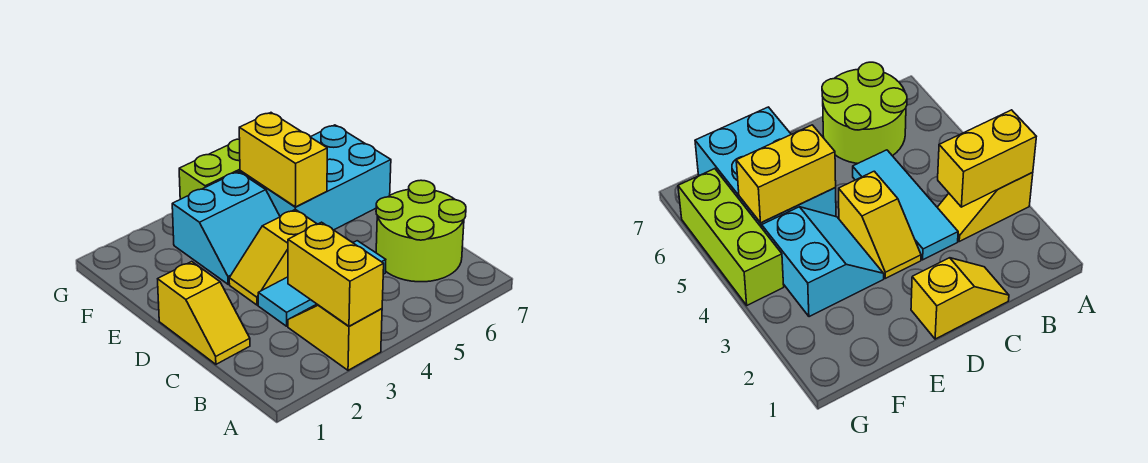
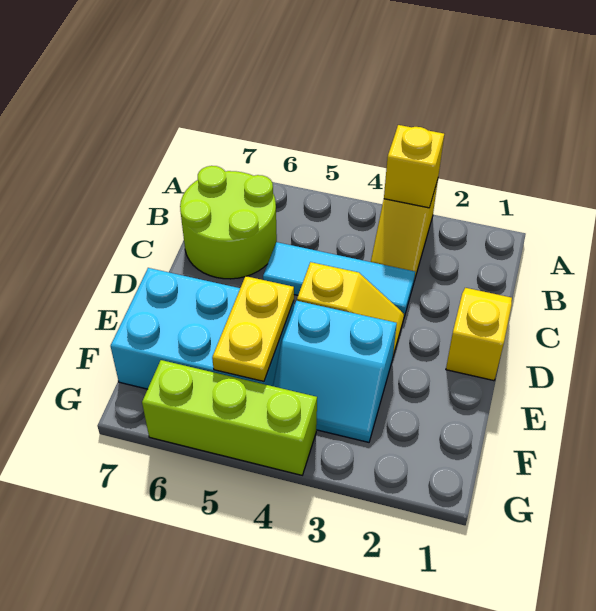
yellow brick A3:B3 level 2 -> yellow brick A3 level 2
cyan slope E3:F4 level 1 top F -> cyan slope E3:F4 level 1 top E
yellow brick E5:F5 level 2 -> yellow plate E5:F5 level 2

